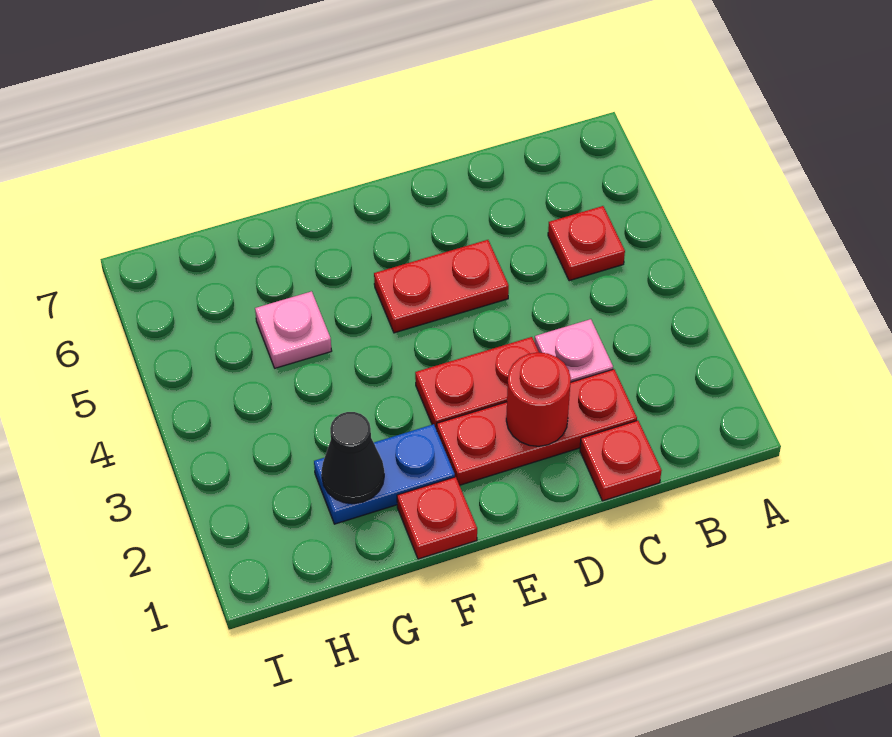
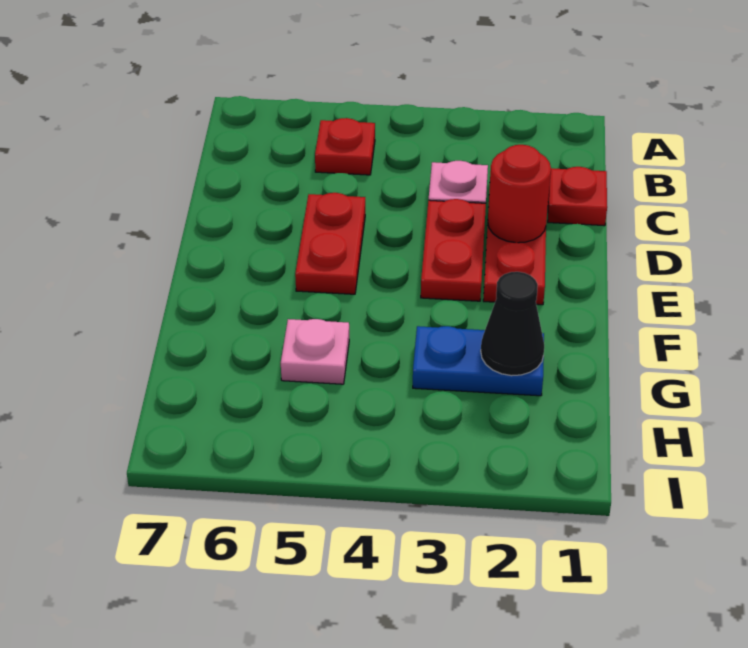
red plate F1 level 1 -> none
blue plate F2:G2 level 1 -> blue plate G2:G3 level 1

